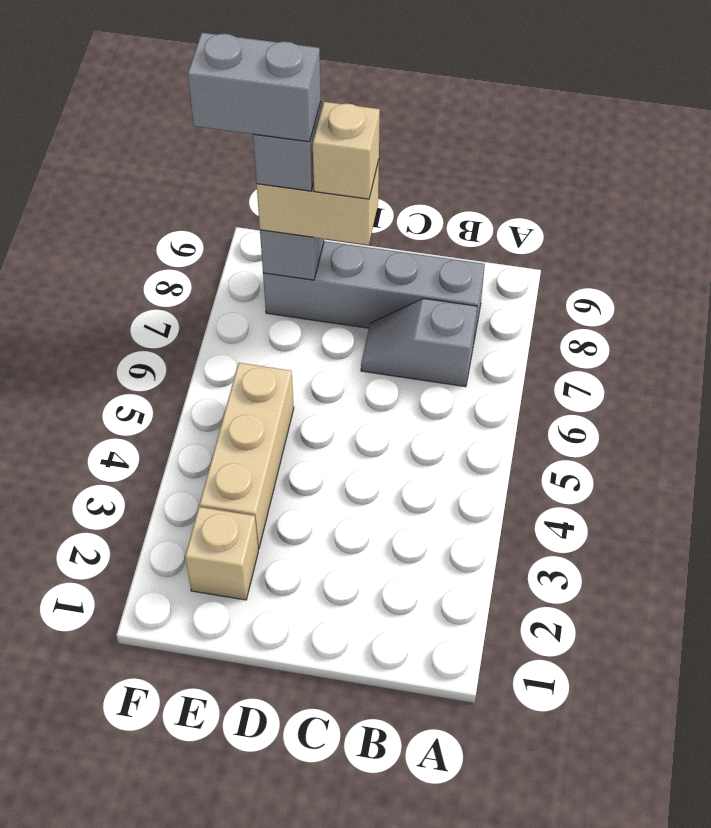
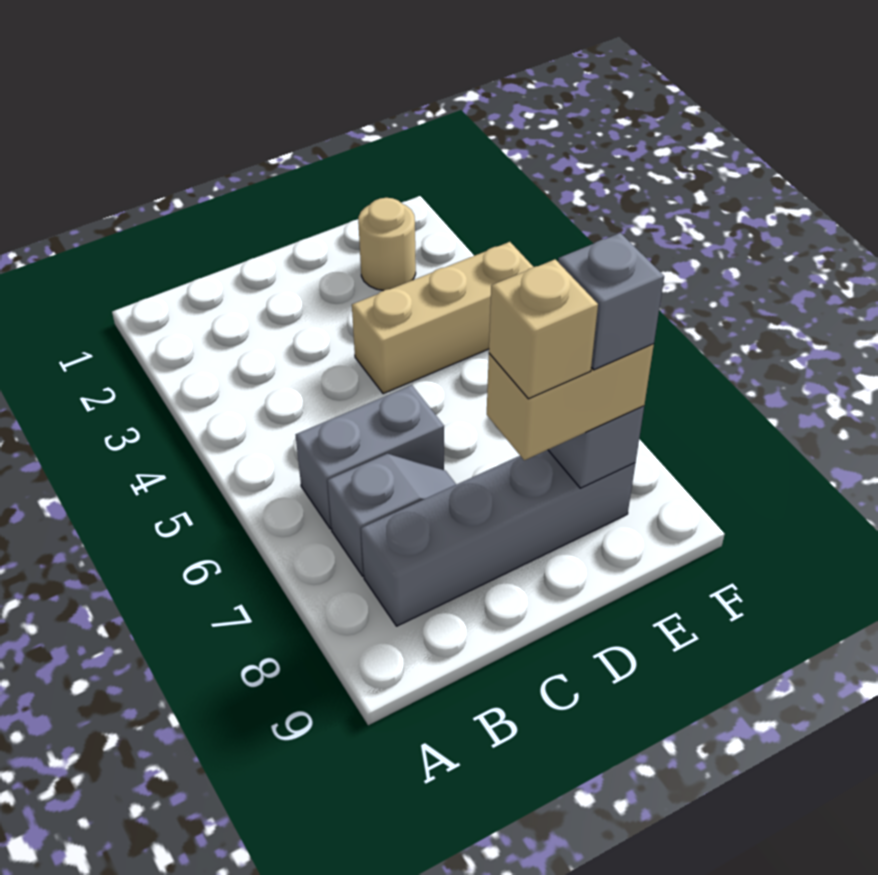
tan brick E2 level 1 -> tan round brick E2 level 1
tan brick E3:E5 level 1 -> tan brick D4:F4 level 1
grey brick E8:F8 level 5 -> grey brick B6:C6 level 1

